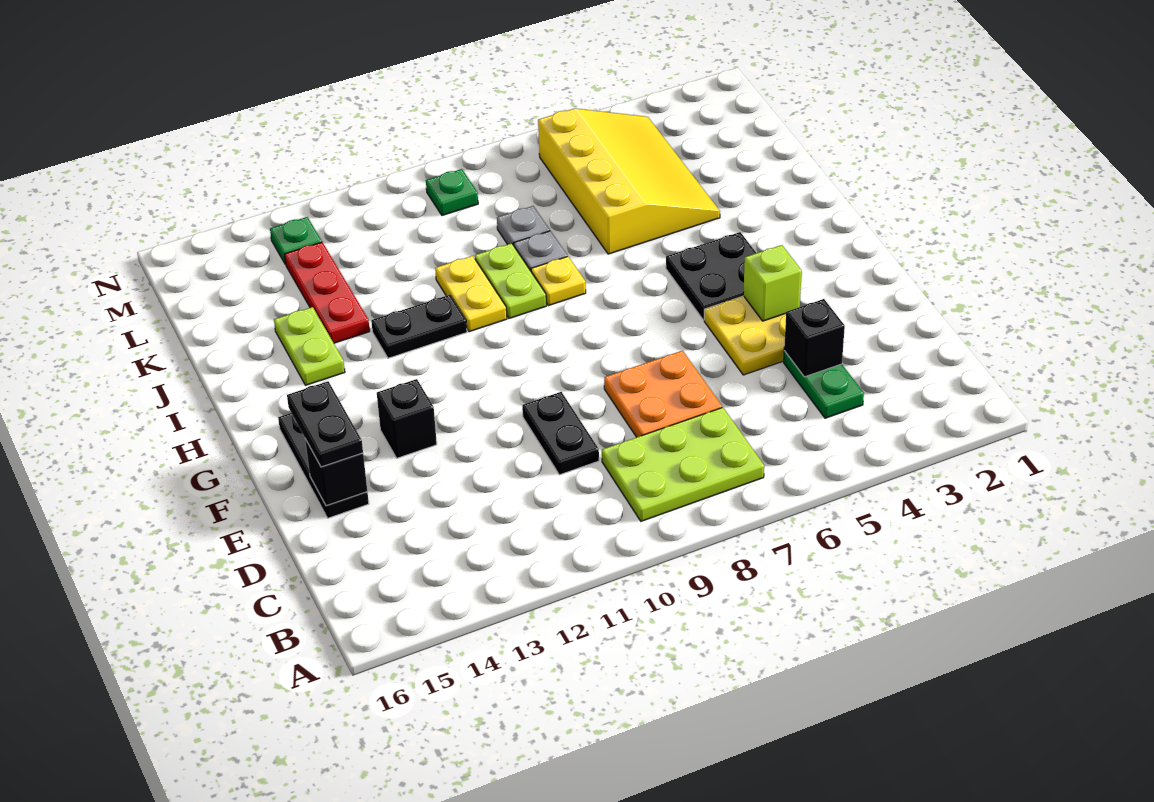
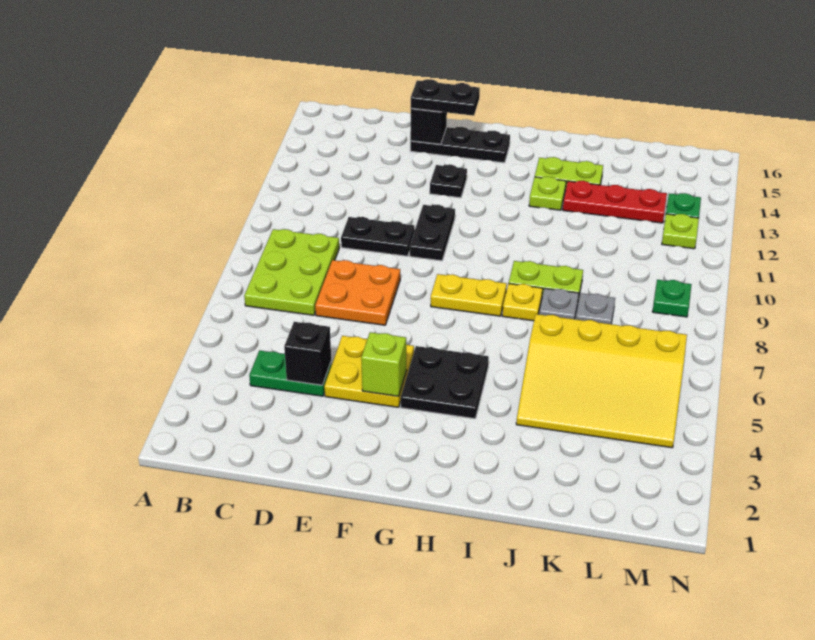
black brick F13 level 1 -> black plate F13 level 1
yellow plate I10:J10 level 1 -> yellow plate G8:H8 level 1
black plate I11:I12 level 1 -> black plate F10:F11 level 1
none -> lime plate I13 level 1
none -> lime plate M12 level 1

